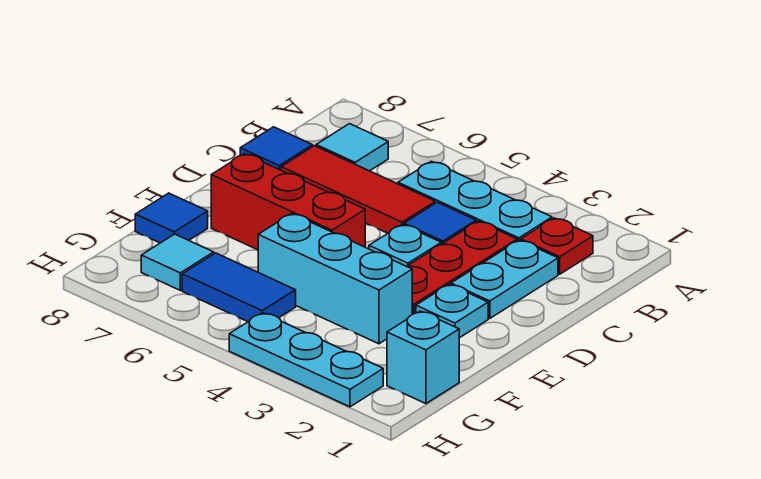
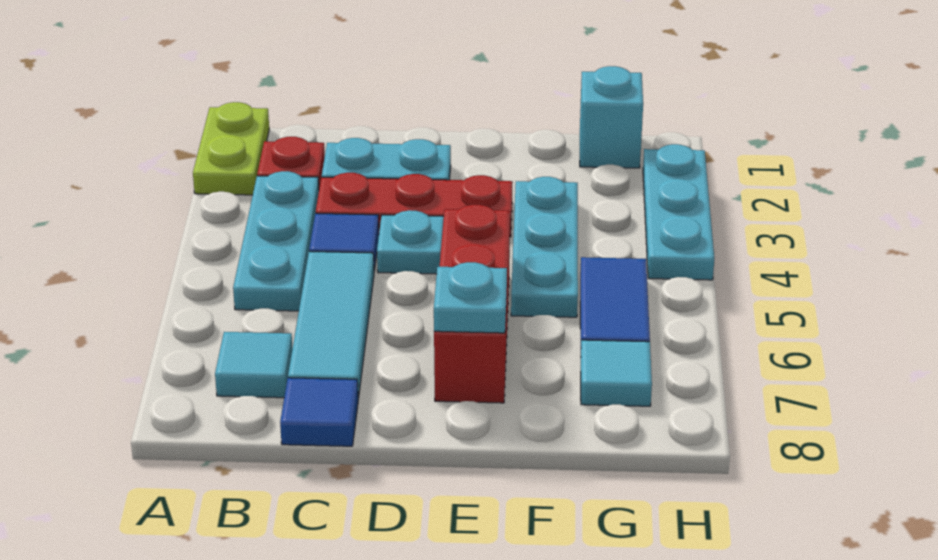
none -> lime plate A1:A2 level 1
red tile C5:C7 level 1 -> cyan tile C5:C7 level 1
cyan plate E2 level 1 -> cyan plate E7 level 2
cyan brick F3:F5 level 1 -> cyan plate F3:F5 level 1
blue tile F8 level 1 -> none

